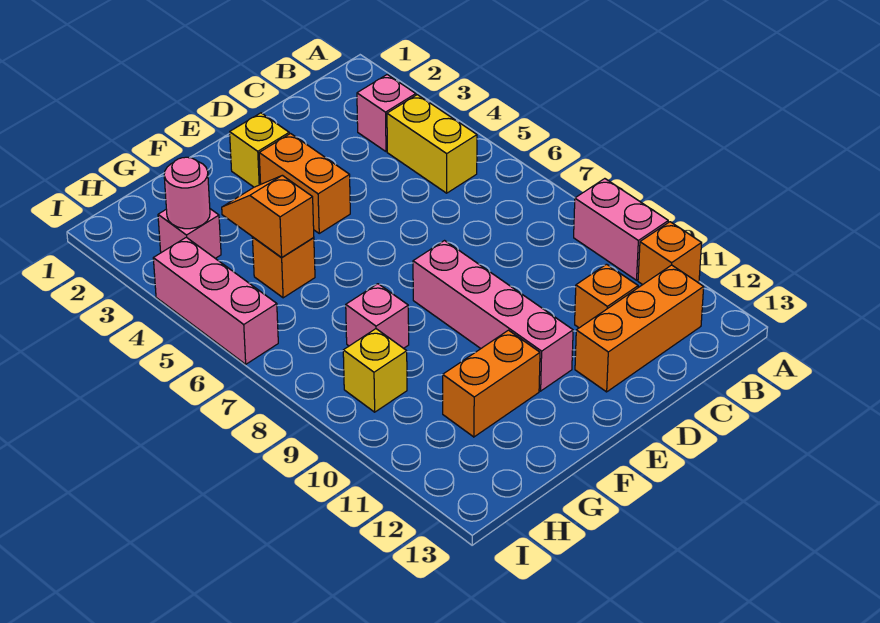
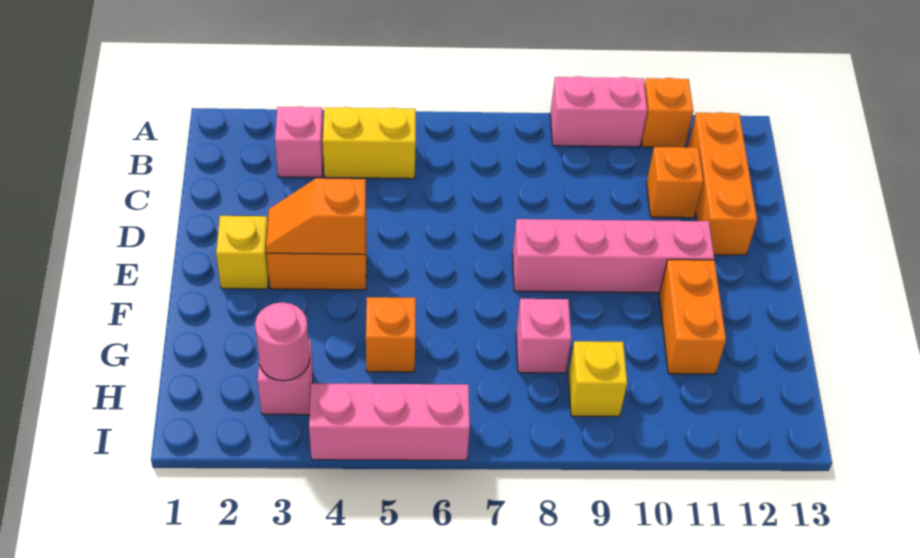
orange slope G4:G5 level 2 top 5 -> orange slope E3:E4 level 2 top 4

